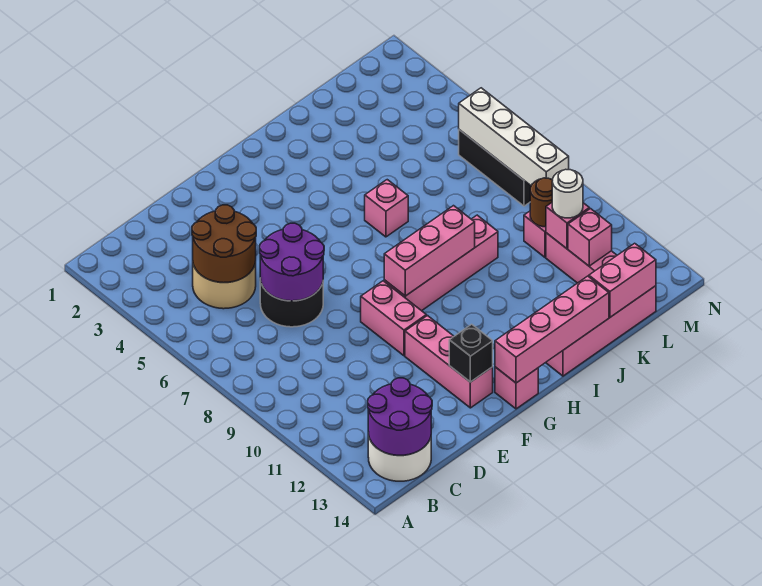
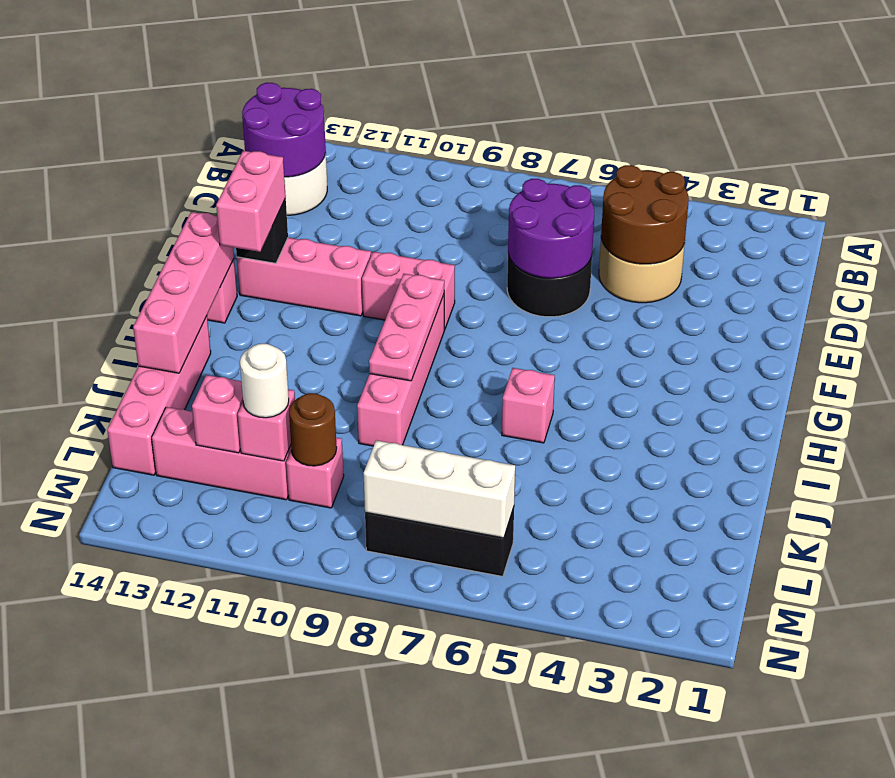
pink brick G9:I9 level 2 -> pink plate G9:I9 level 2
pink brick K14:L14 level 2 -> pink brick F13:G13 level 3
white brick M6:M9 level 2 -> white brick M6:M8 level 2

